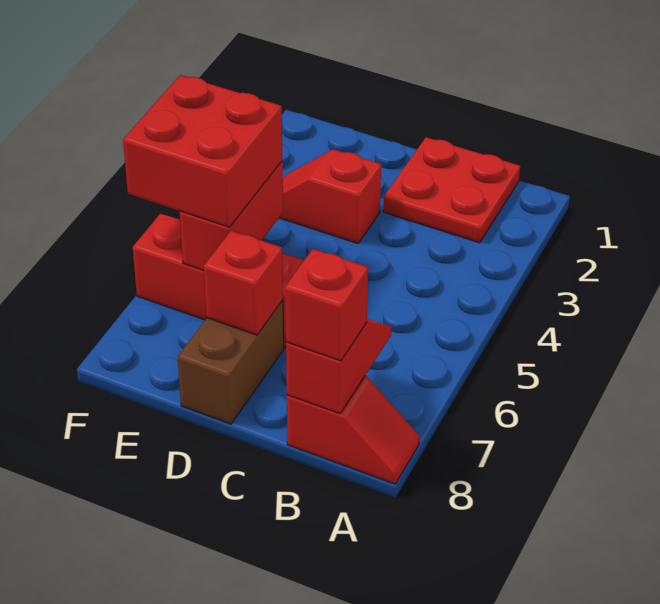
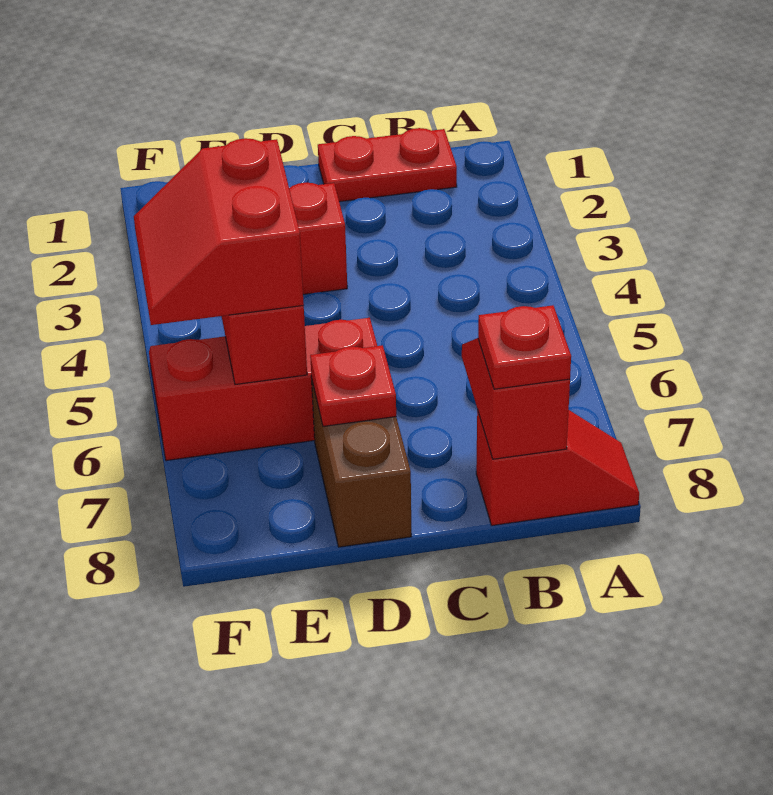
red plate B1:C2 level 1 -> red plate B1:C1 level 1
red brick B8 level 3 -> red plate B8 level 3
red brick D7 level 2 -> red plate D7 level 2
red brick E5:F6 level 3 -> red slope E5:F6 level 3 top E

